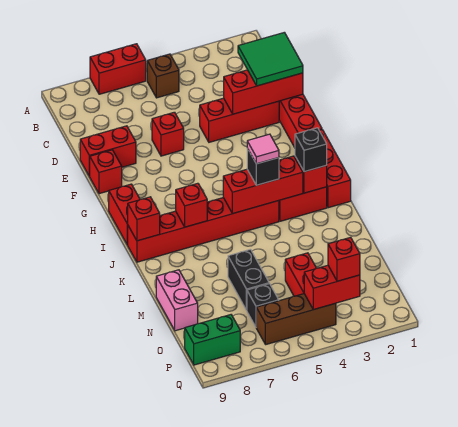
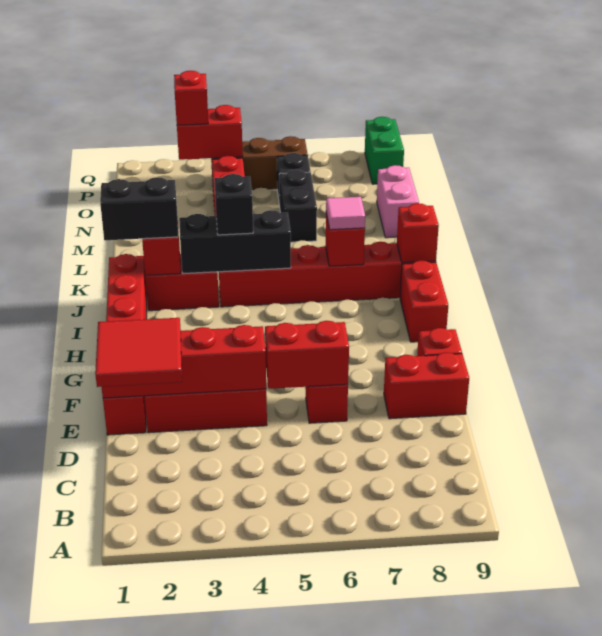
red brick A6:A7 level 1 -> red brick E5:E6 level 2
brown brick B5 level 1 -> none
green tile D1:E2 level 3 -> red tile D1:E2 level 3
red brick E1:E3 level 2 -> red brick E1:E4 level 2
black brick J2 level 3 -> black brick J1:J2 level 3
red brick J3:J5 level 2 -> black brick J3:J5 level 2
pink tile J4 level 4 -> pink tile J7 level 3
green brick P8:P9 level 1 -> green brick P9:Q9 level 1

